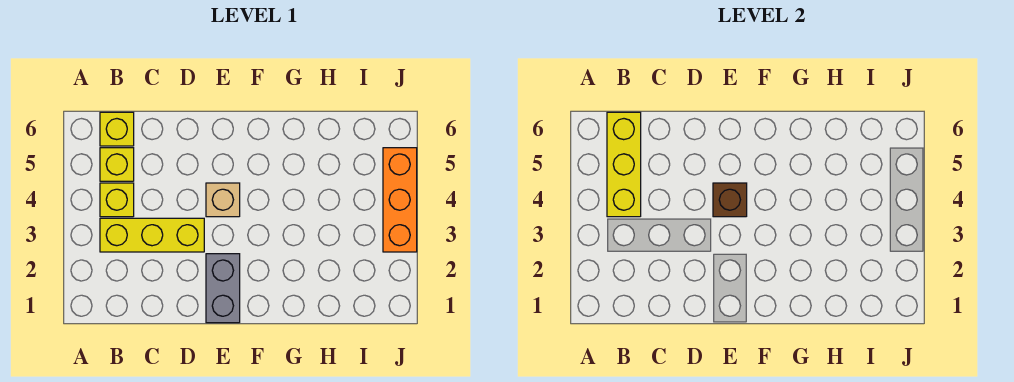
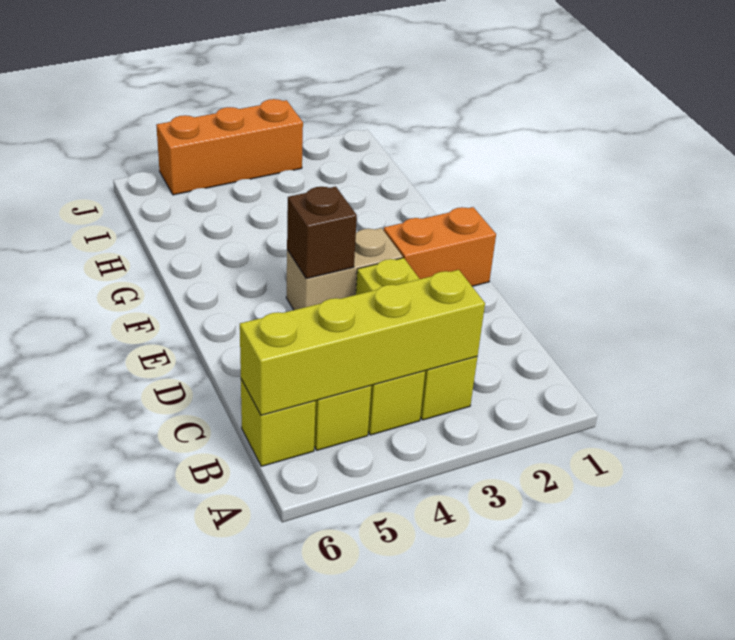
yellow brick B4:B6 level 2 -> yellow brick B3:B6 level 2
grey brick E1:E2 level 1 -> orange brick E1:E2 level 1
tan brick E4 level 1 -> tan brick E3:E4 level 1

